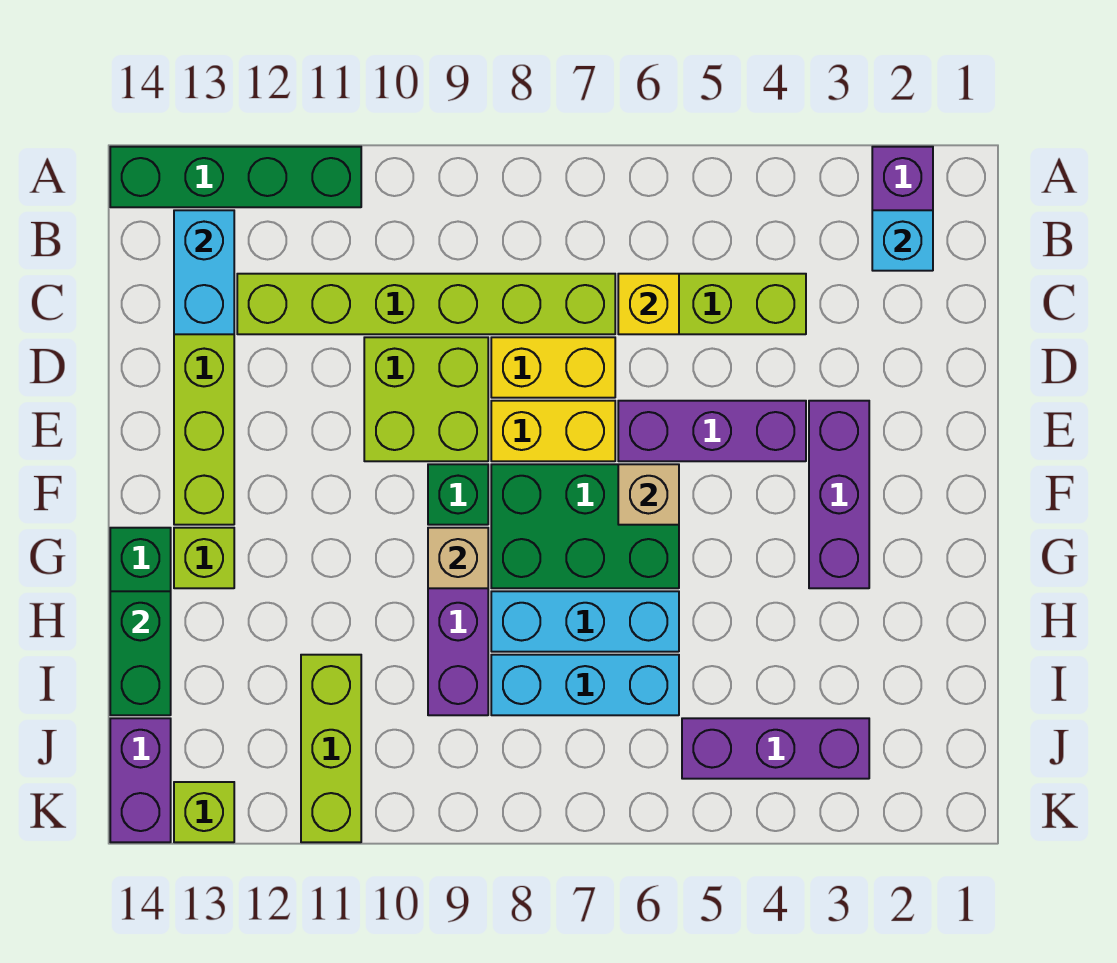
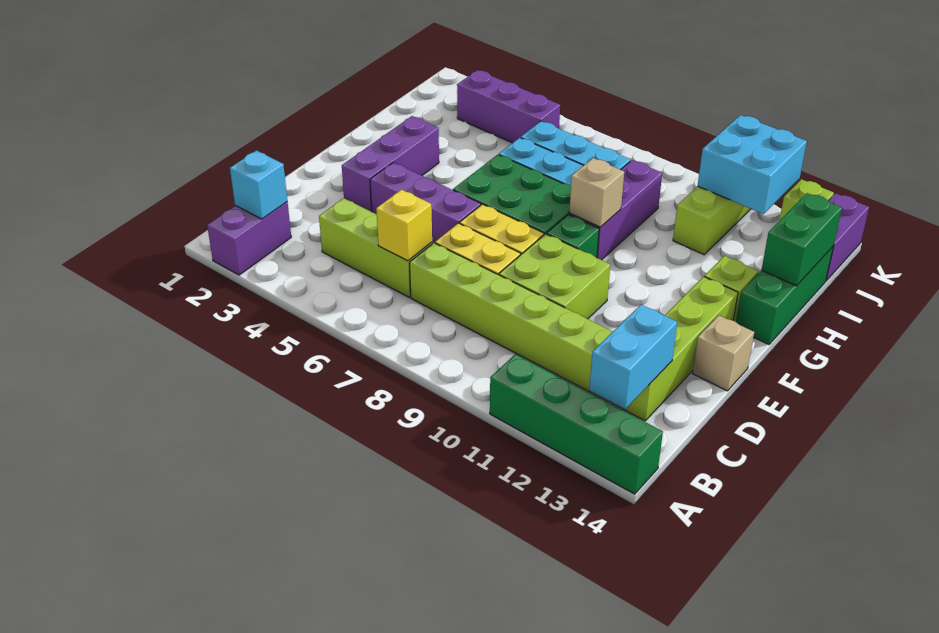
tan brick F6 level 2 -> tan brick E14 level 1
none -> cyan brick J11:K12 level 2

